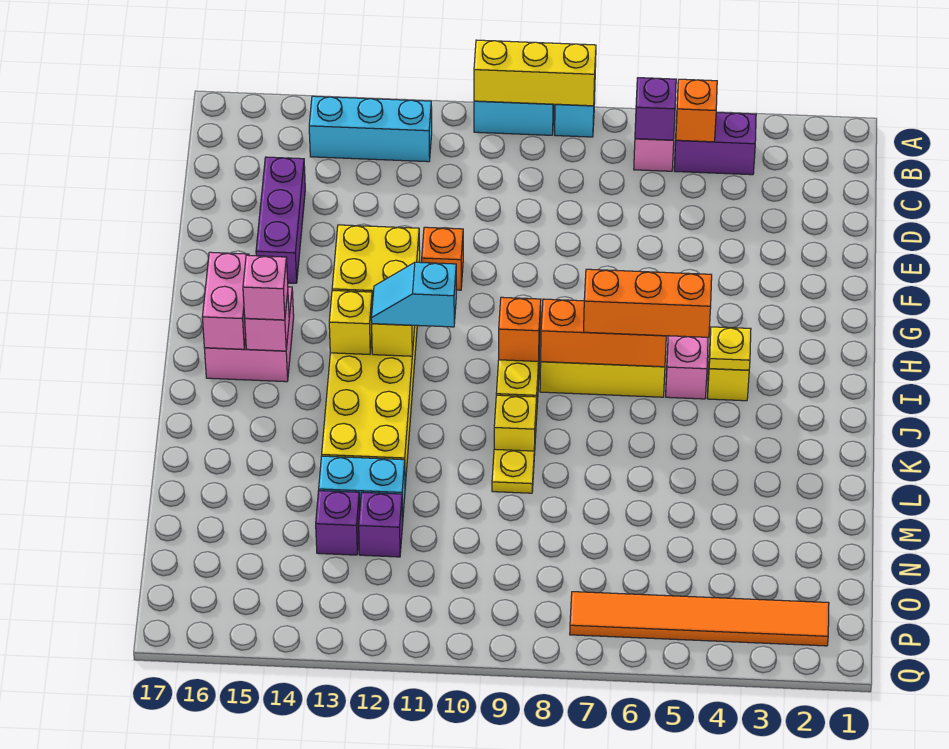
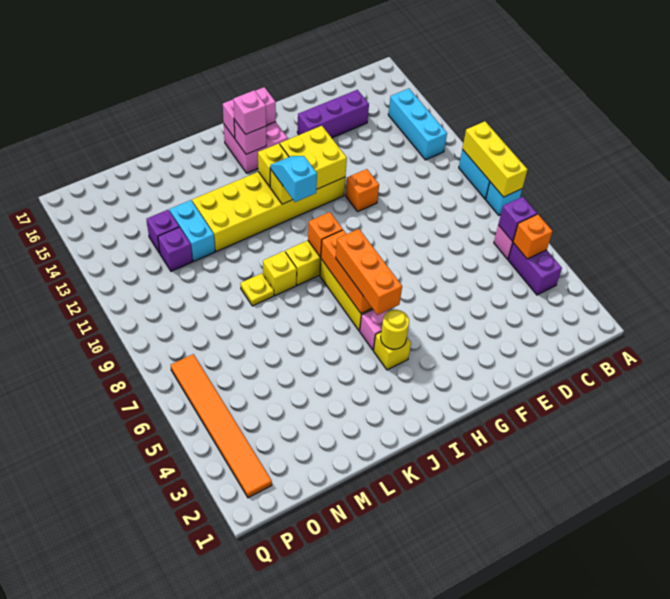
yellow plate I4 level 2 -> yellow round brick I4 level 2

